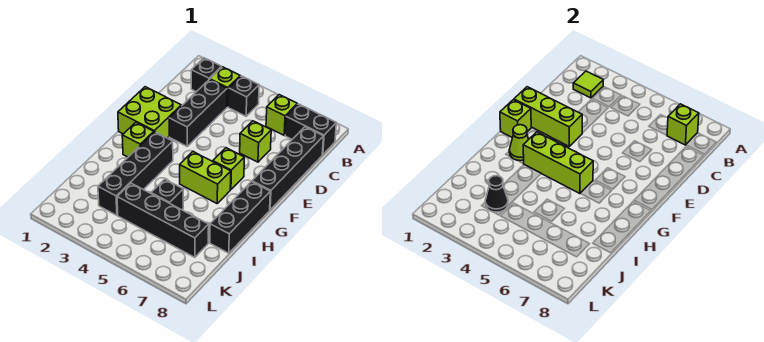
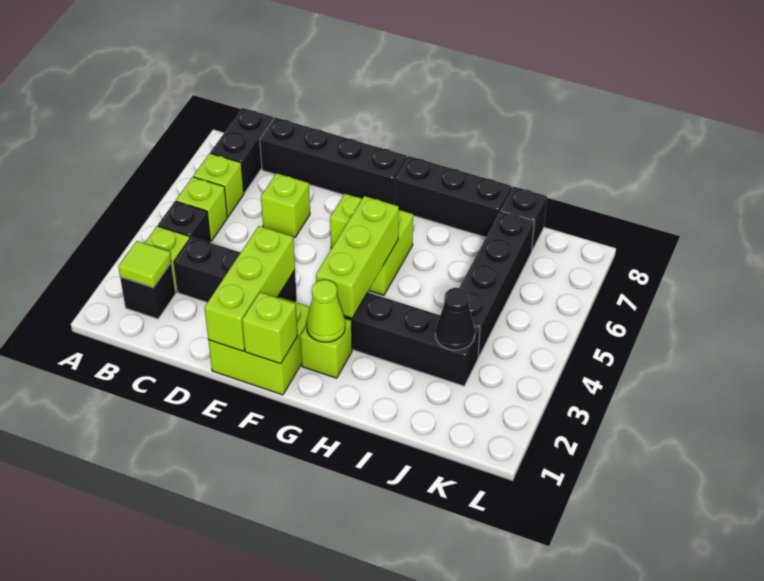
lime brick B7 level 2 -> lime brick B5 level 1
black brick I5 level 1 -> black brick J8 level 1

